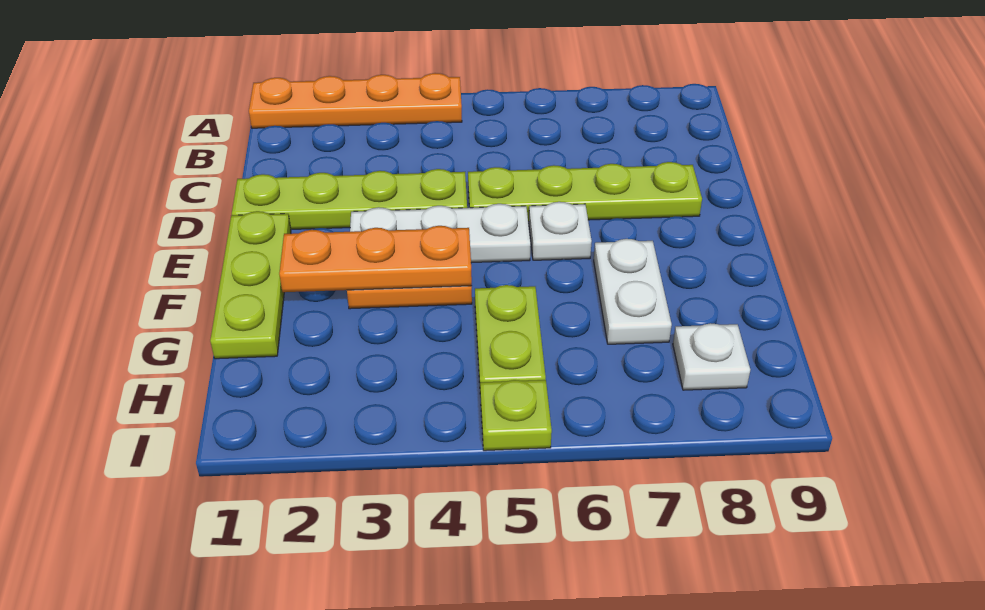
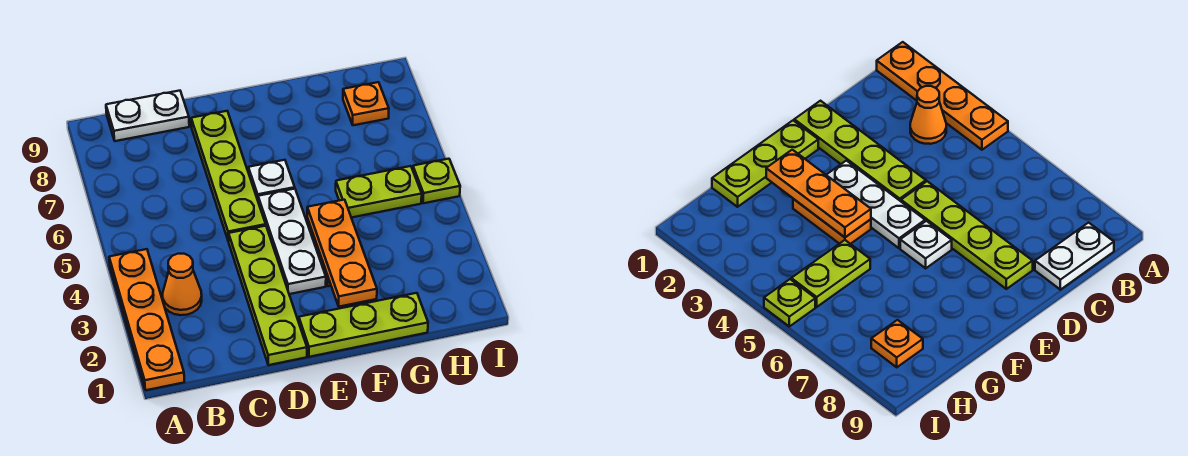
none -> orange cone B3 level 1
white plate F7:G7 level 1 -> white plate B9:C9 level 1
white plate H8 level 1 -> orange plate H8 level 1

